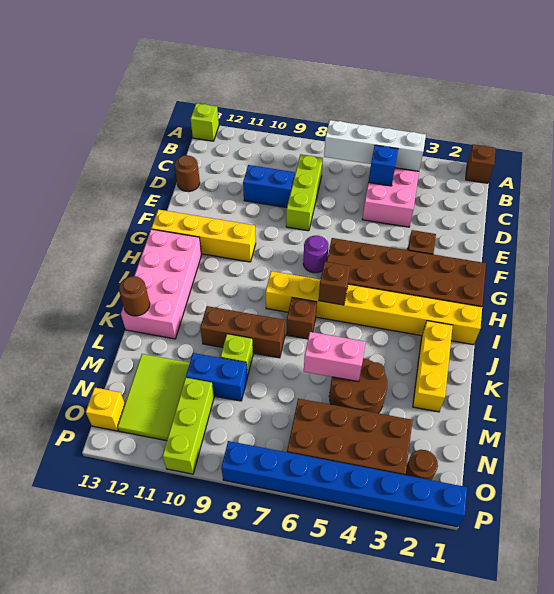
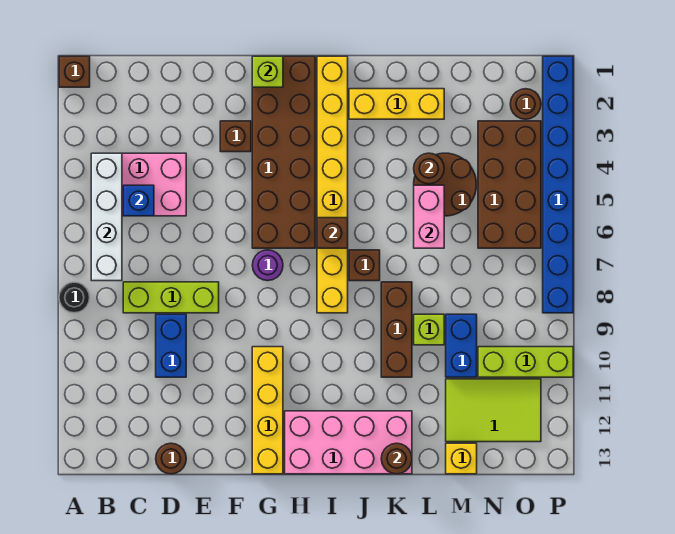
none -> black round brick A8 level 1
lime brick A13 level 1 -> lime brick G1 level 2
none -> brown round brick L4 level 2
yellow brick O13 level 1 -> yellow brick M13 level 1

